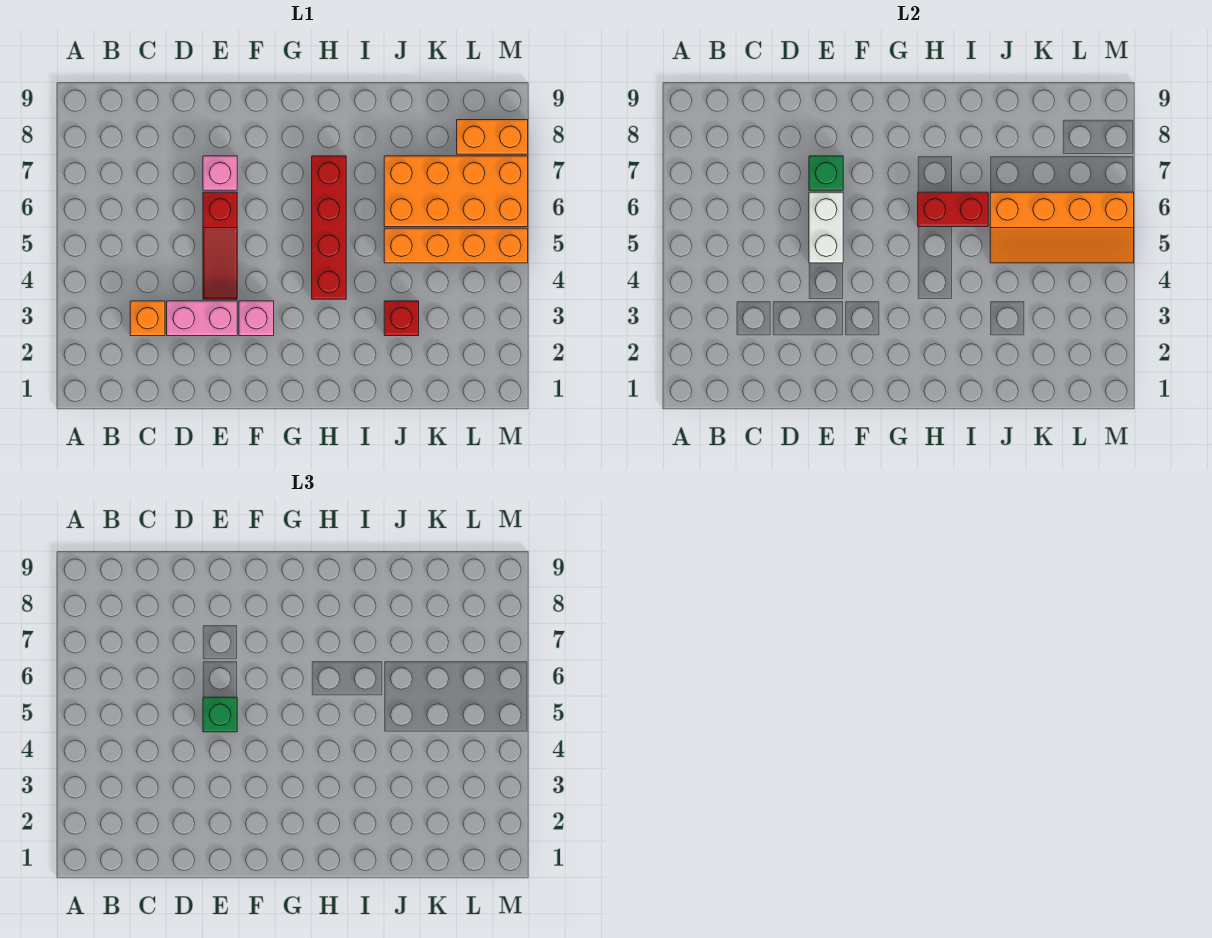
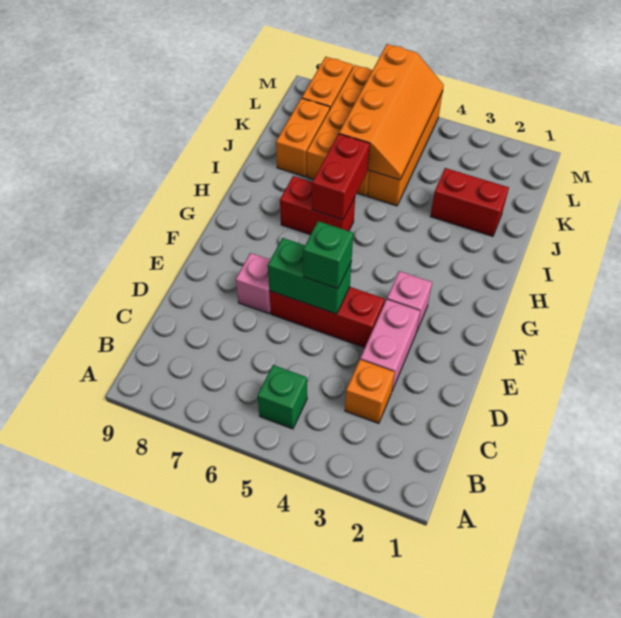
red slope E4:E6 level 1 top 6 -> red brick E4:E6 level 1
white brick E5:E6 level 2 -> green brick E5:E6 level 2
green brick E7 level 2 -> green brick B5 level 1
red brick H4:H7 level 1 -> red brick H6:H7 level 1
red brick J3 level 1 -> red brick J2:J3 level 1
none -> orange brick J8:K8 level 1

